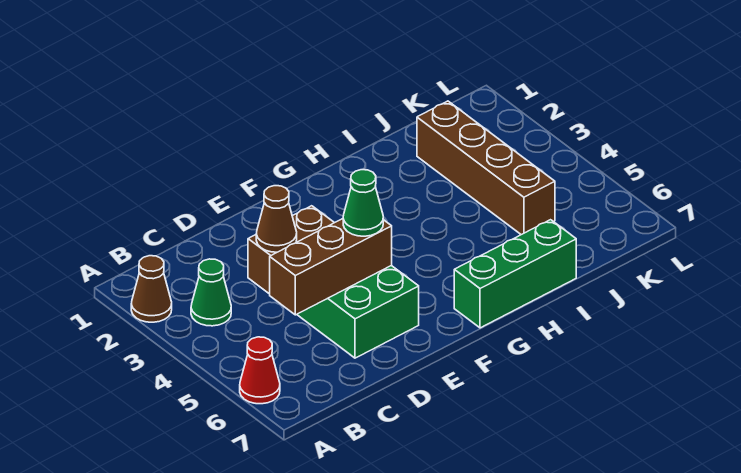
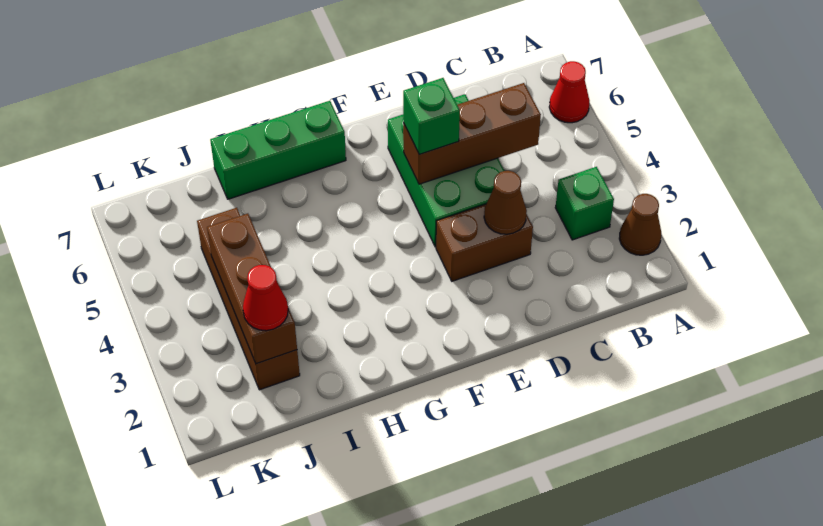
green cone B3 level 1 -> green brick B3 level 1
green cone E5 level 3 -> green brick E5 level 3
none -> brown brick J2:J4 level 2
none -> red cone J2 level 3

